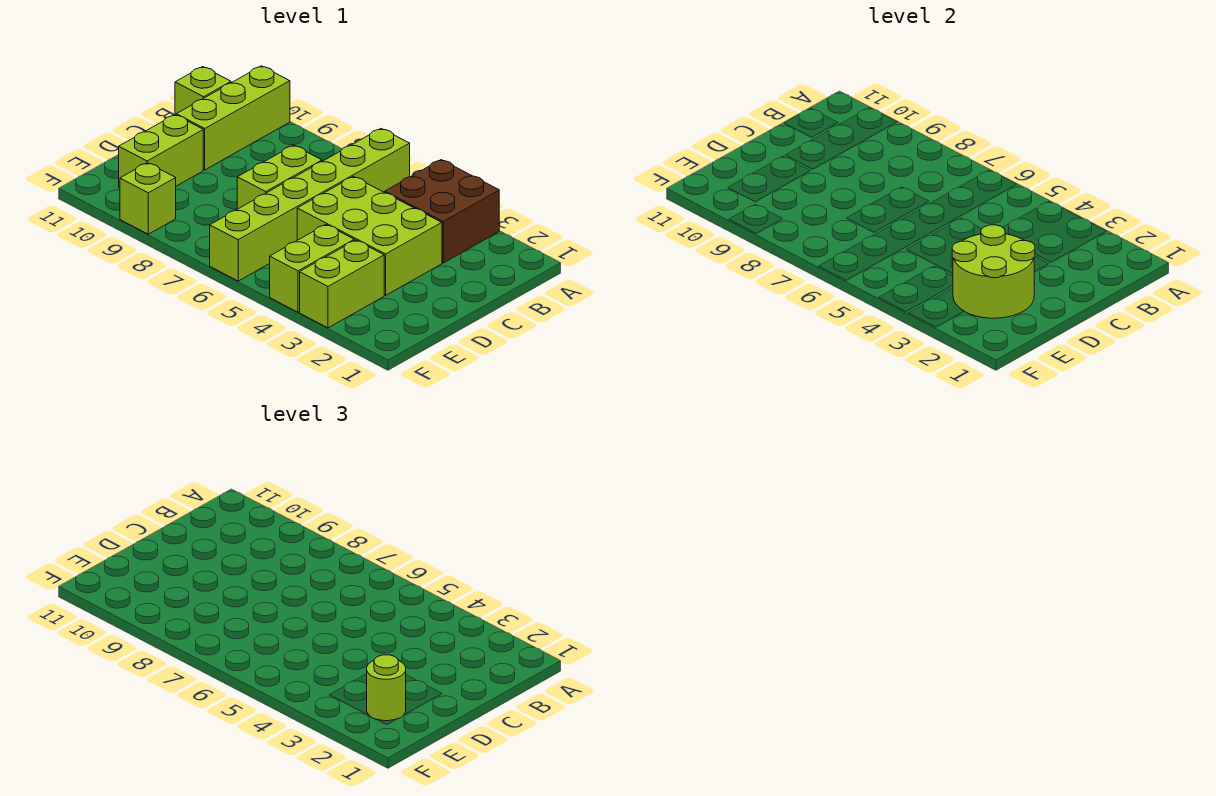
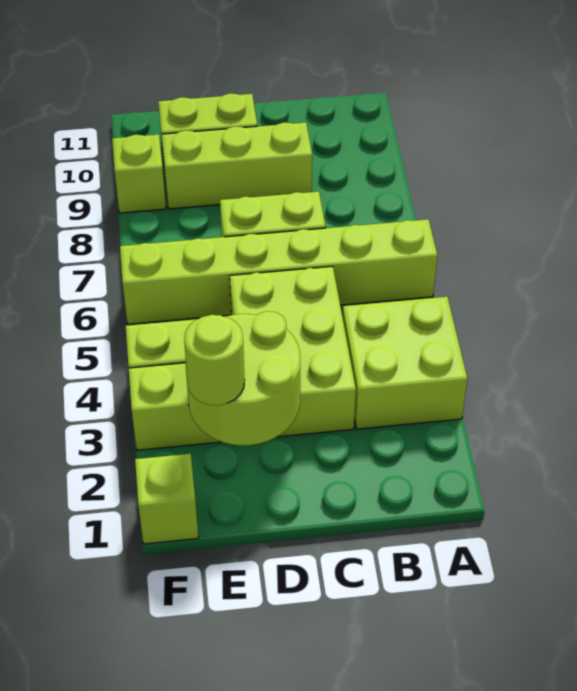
brown brick A3:B4 level 1 -> lime brick A3:B4 level 1
lime brick A10:C10 level 1 -> lime brick C9:E9 level 1
lime brick B11 level 1 -> lime brick F1 level 1

